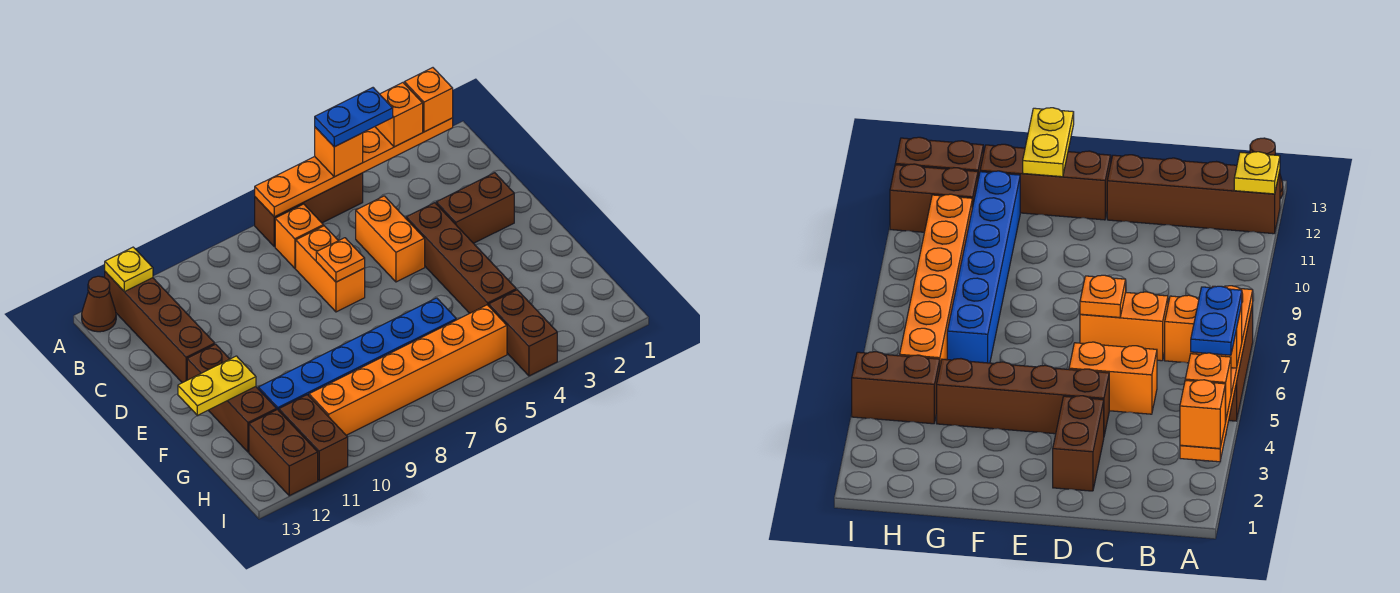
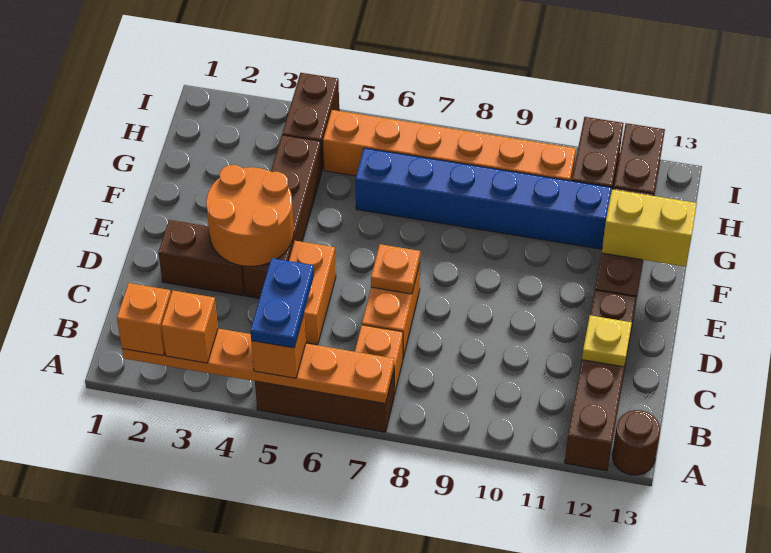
blue plate A4:A5 level 4 -> blue plate A5:B5 level 4
yellow plate A12 level 2 -> yellow plate C12 level 2
brown cone A13 level 1 -> brown round brick A13 level 1
none -> orange round brick D3:E4 level 2
yellow plate F12:F13 level 2 -> yellow brick F12:F13 level 2

